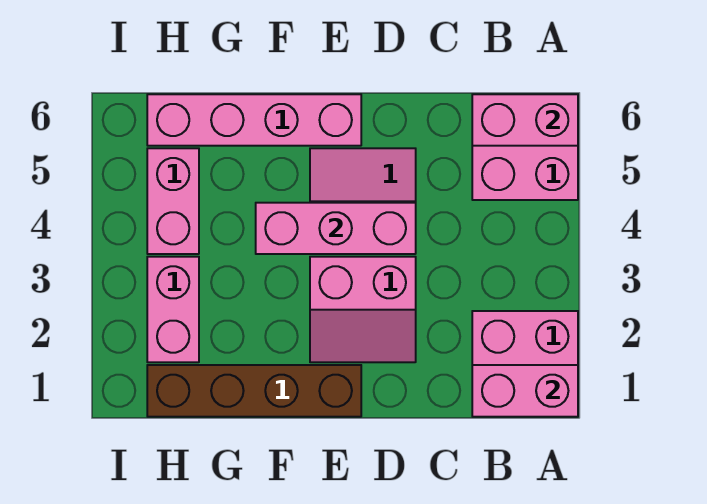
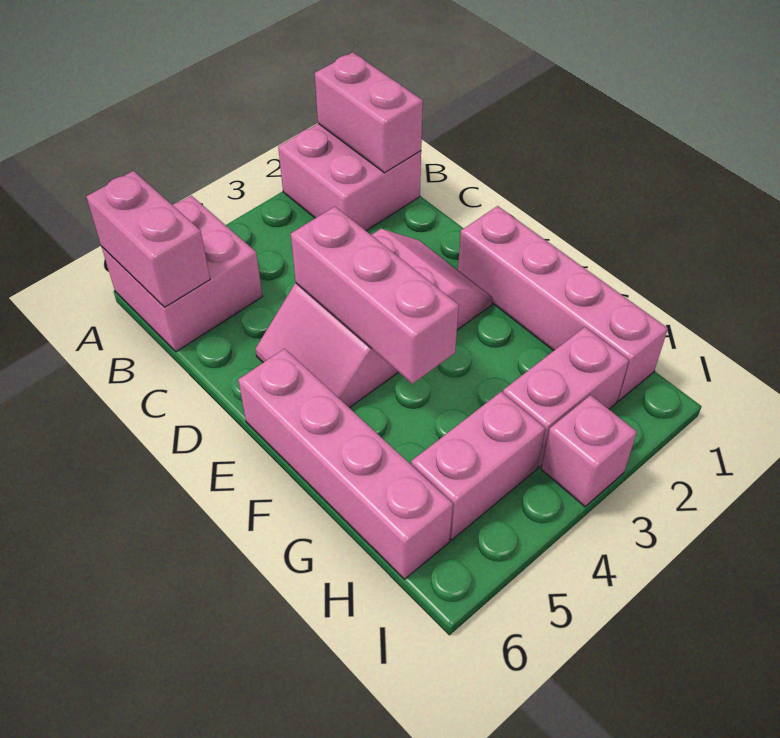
brown brick E1:H1 level 1 -> pink brick E1:H1 level 1
none -> pink brick I3 level 1

